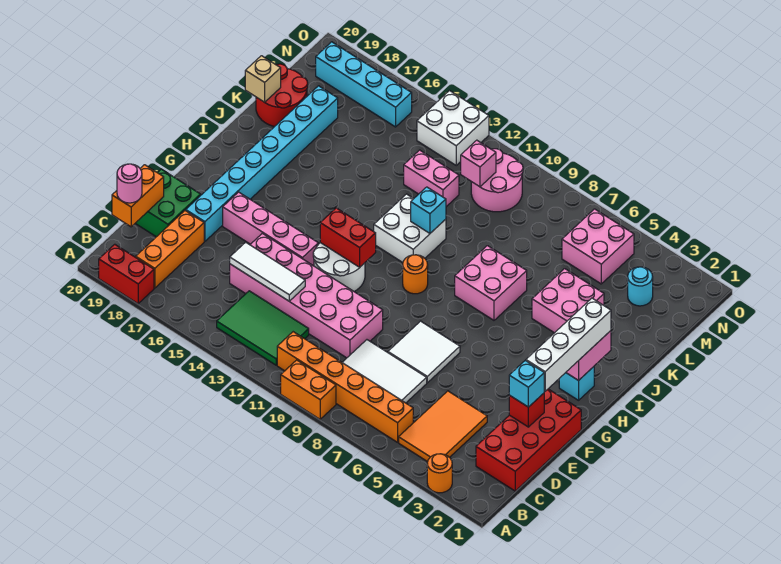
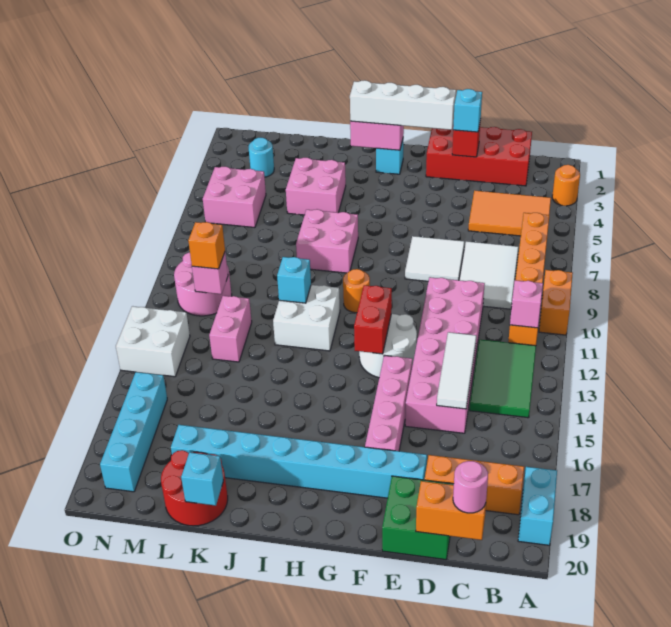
red brick A18:A19 level 1 -> cyan brick A18:A19 level 1
none -> pink brick B11 level 2
tan brick K20 level 2 -> cyan brick K20 level 2
none -> orange brick M11 level 3

